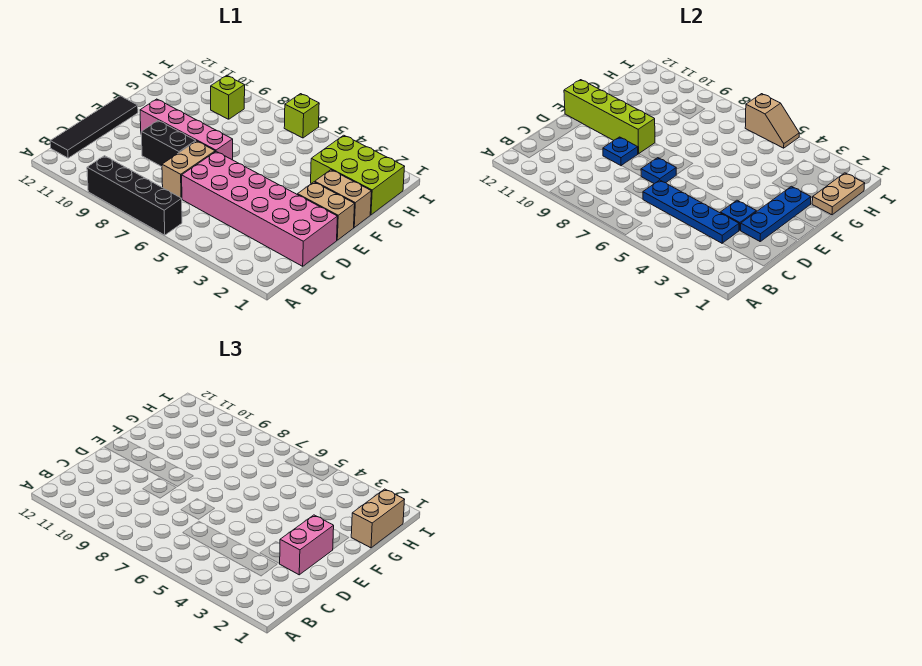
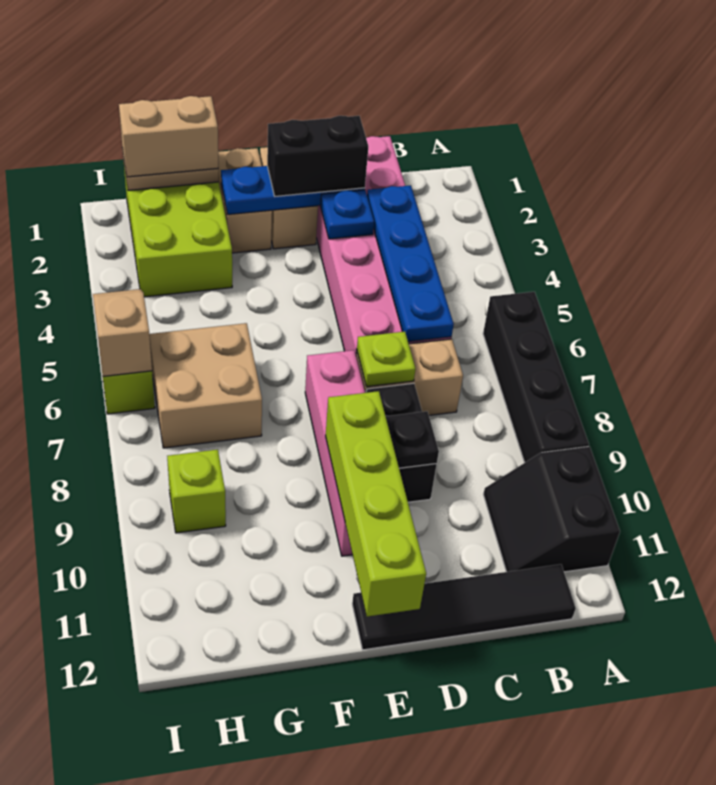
none -> black slope A10:B11 level 1 top A
pink brick D2:E2 level 3 -> black brick D2:E2 level 3
blue plate D7 level 2 -> lime plate D7 level 2
blue plate D9 level 2 -> black plate D9 level 2
none -> tan brick G6:H7 level 1

